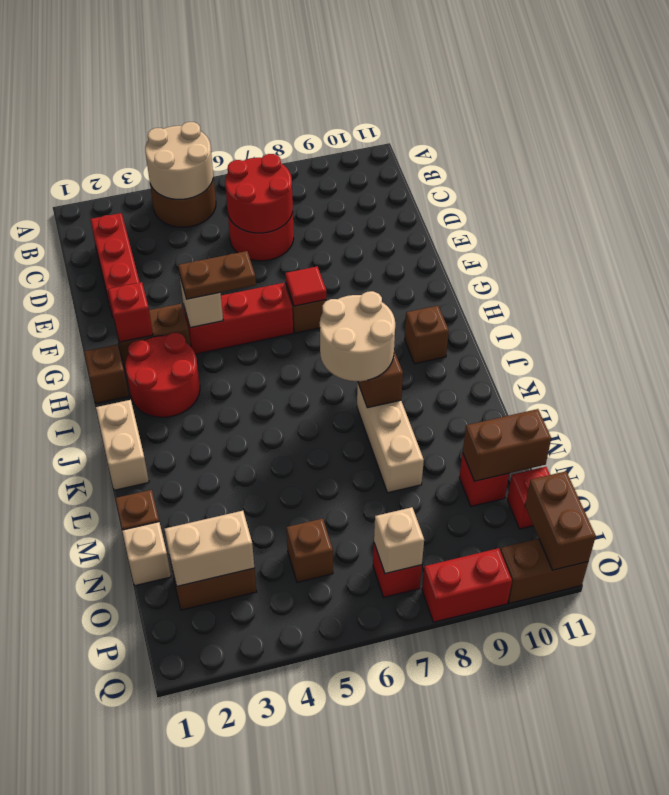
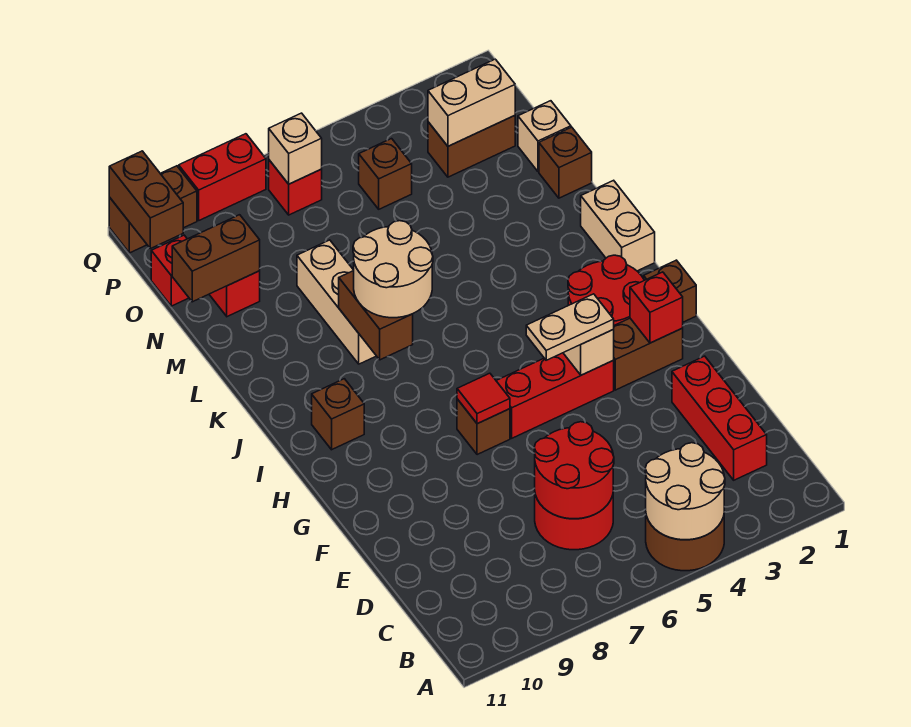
brown plate G4:G5 level 3 -> tan plate G4:G5 level 3

